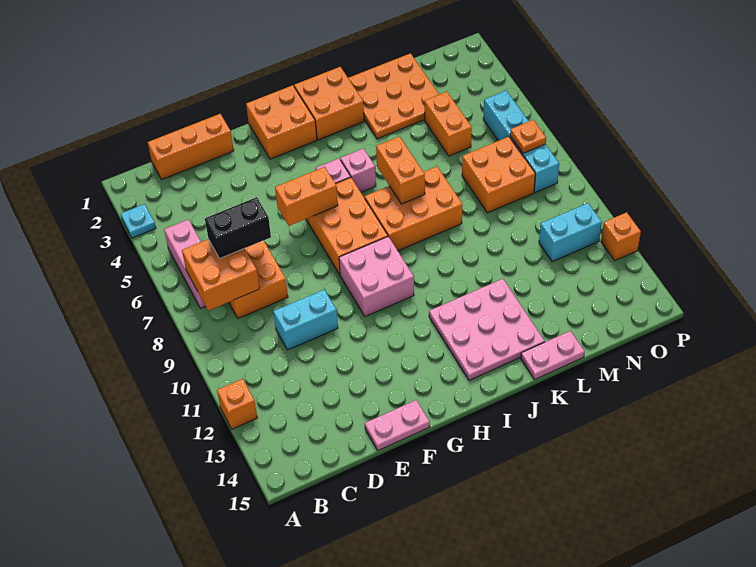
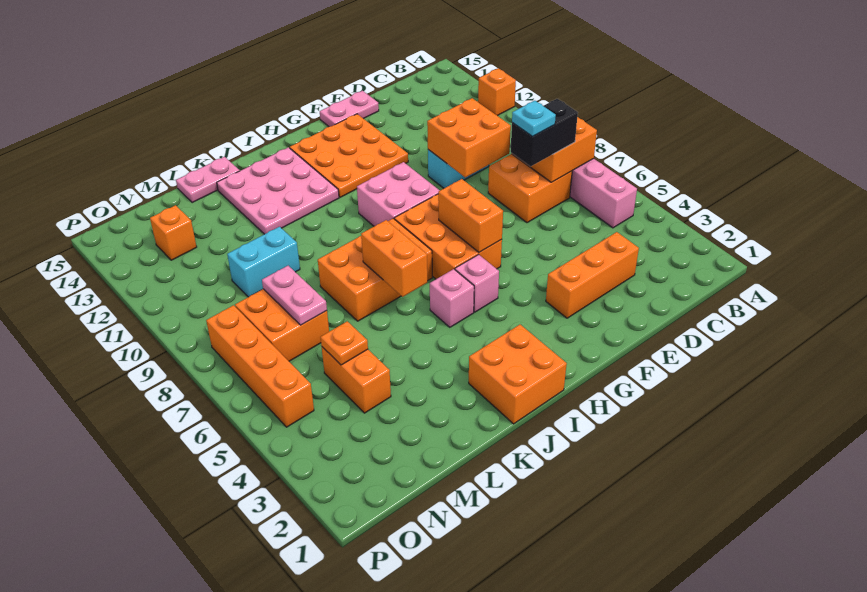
cyan plate A3 level 1 -> cyan plate D7 level 4
orange brick C1:E1 level 1 -> orange brick D3:F3 level 1
orange brick F6:G6 level 2 -> orange brick G6:G7 level 2
orange brick G1:H2 level 1 -> orange brick D9:E10 level 2
orange plate K1:M3 level 1 -> orange plate F12:H14 level 1
none -> pink plate M7:M8 level 2
cyan brick N11:O11 level 1 -> cyan brick L10:M10 level 1
cyan brick O5:O8 level 1 -> orange brick O5:O8 level 1
orange plate O7 level 2 -> orange plate M5 level 2
orange brick P12 level 1 -> orange brick N13 level 1

